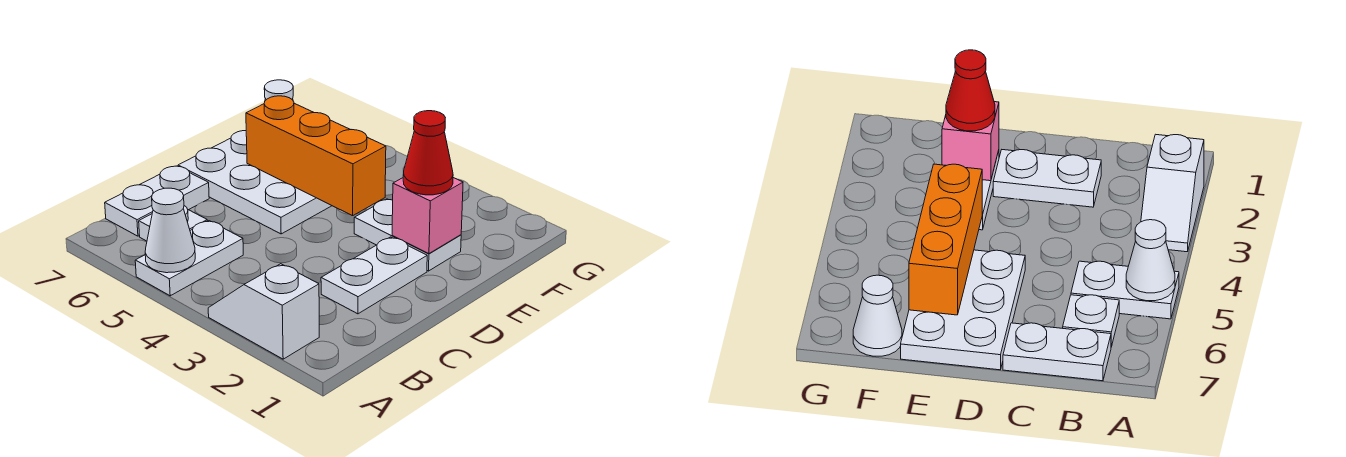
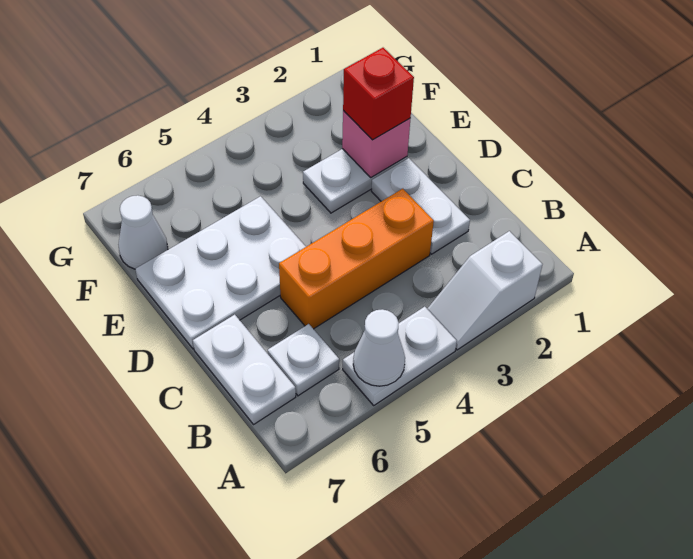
white plate A5:B5 level 1 -> white plate A4:A5 level 1
red cone E2 level 3 -> red brick E2 level 3
orange brick E4:E6 level 2 -> orange brick C3:C5 level 1

